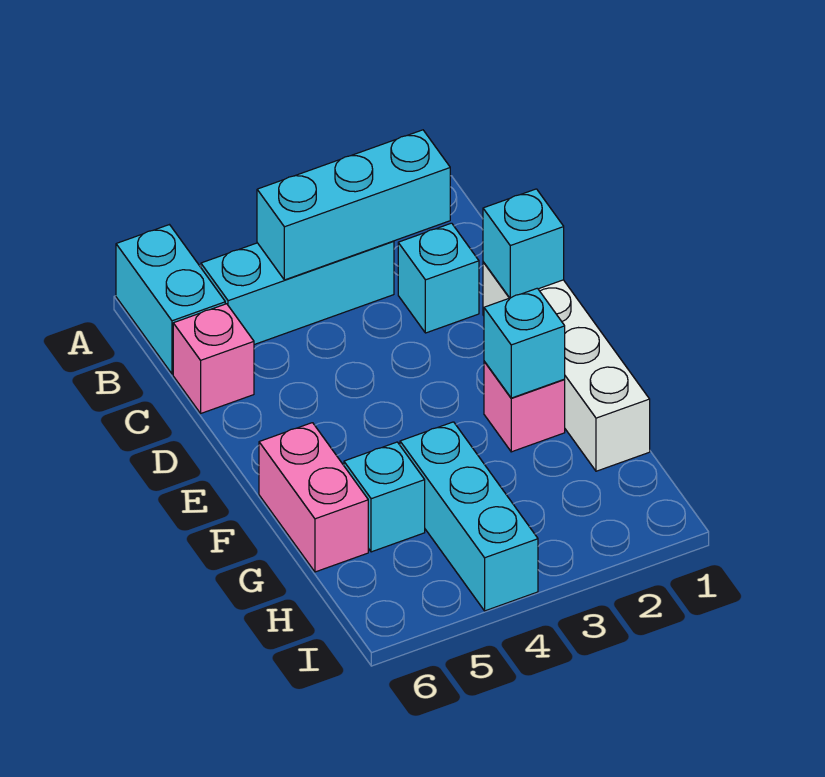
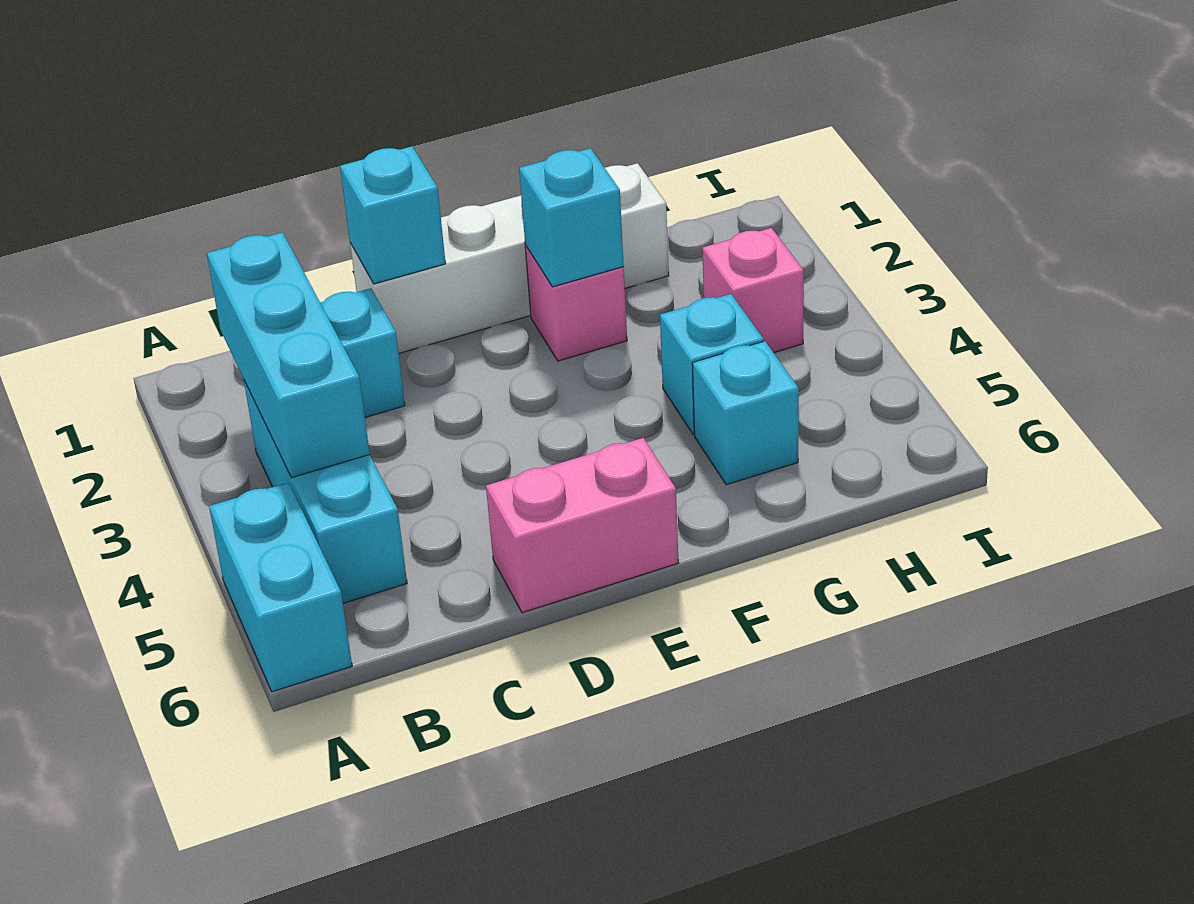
cyan brick A6:B6 level 1 -> cyan brick A5:A6 level 1
pink brick C6 level 1 -> pink brick H3 level 1
pink brick F6:G6 level 1 -> pink brick D6:E6 level 1
cyan brick G4:I4 level 1 -> cyan brick G4 level 1

